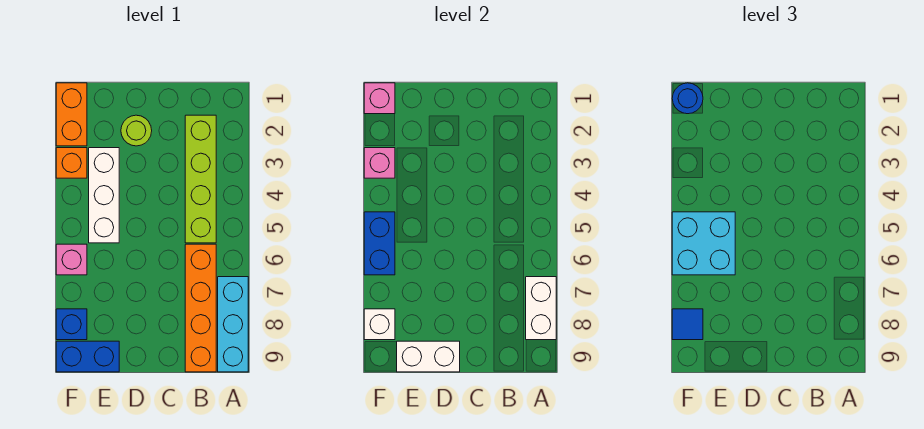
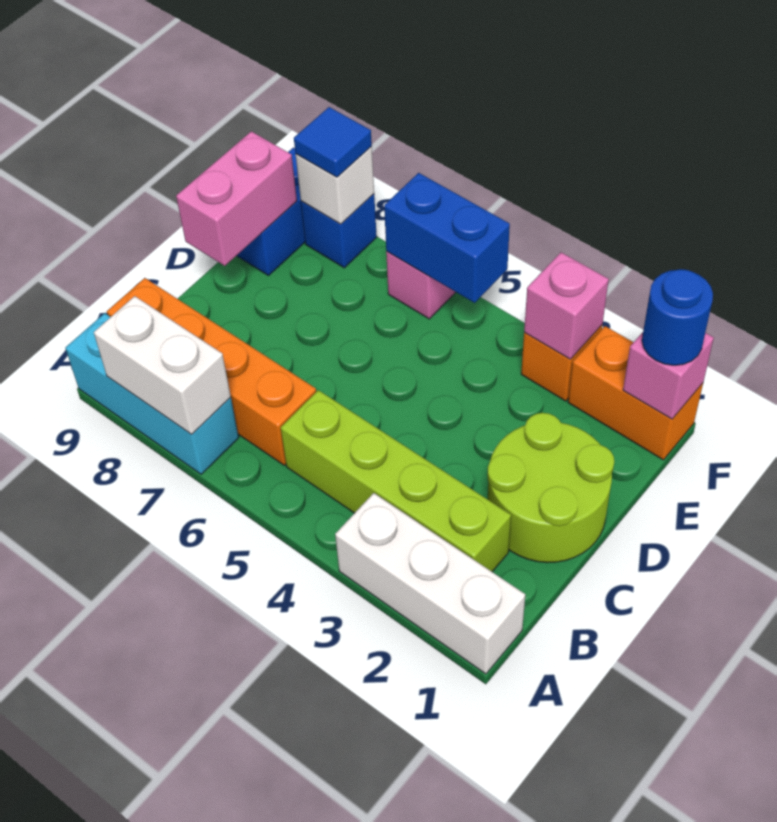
lime round brick D2 level 1 -> lime round brick C1:D2 level 1
white brick D9:E9 level 2 -> pink brick D9:E9 level 2
white brick E3:E5 level 1 -> white brick A1:A3 level 1
cyan brick E5:F6 level 3 -> none

